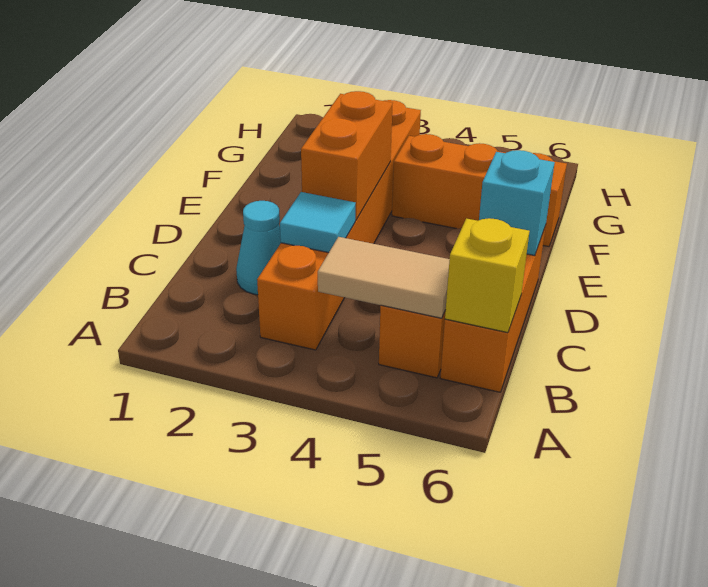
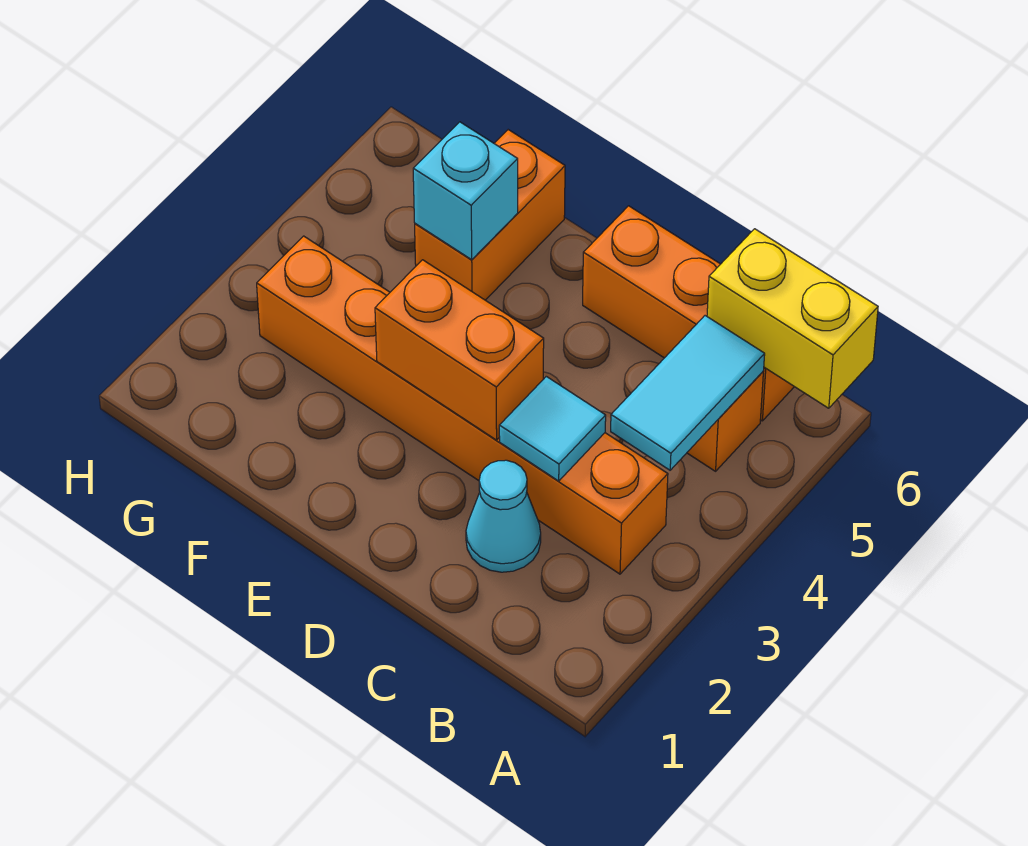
tan tile B4:B5 level 2 -> cyan tile B4:B5 level 2
yellow brick B6 level 2 -> yellow brick A6:B6 level 2
cyan brick D6 level 2 -> cyan brick F5 level 2
orange brick F4:F6 level 1 -> orange brick F5:F6 level 1

